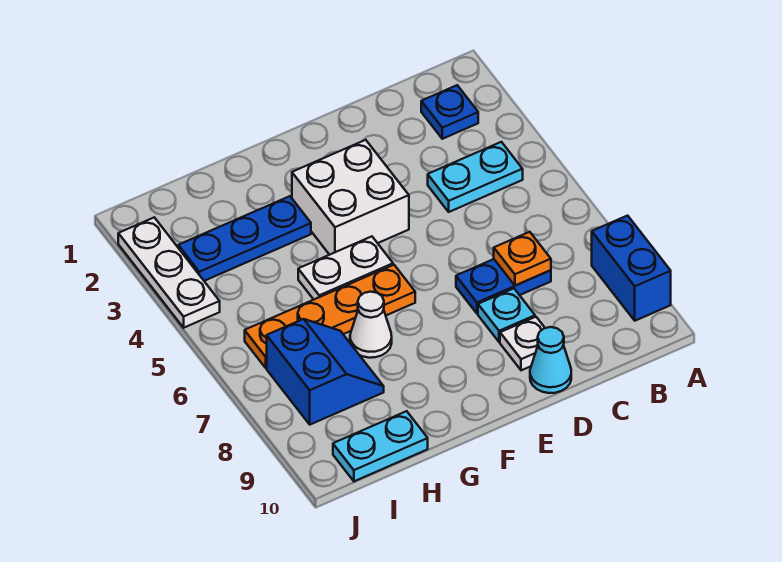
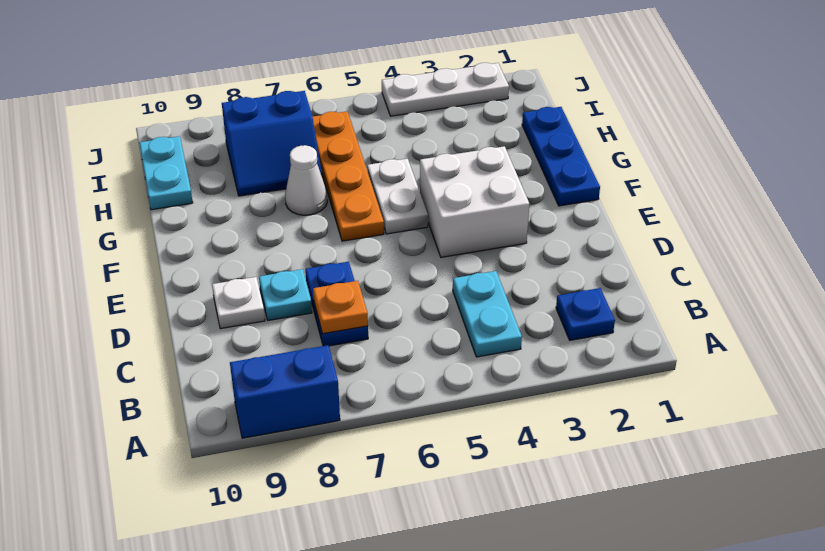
cyan cone D10 level 1 -> none
blue plate G3:I3 level 1 -> blue plate F1:H1 level 1

